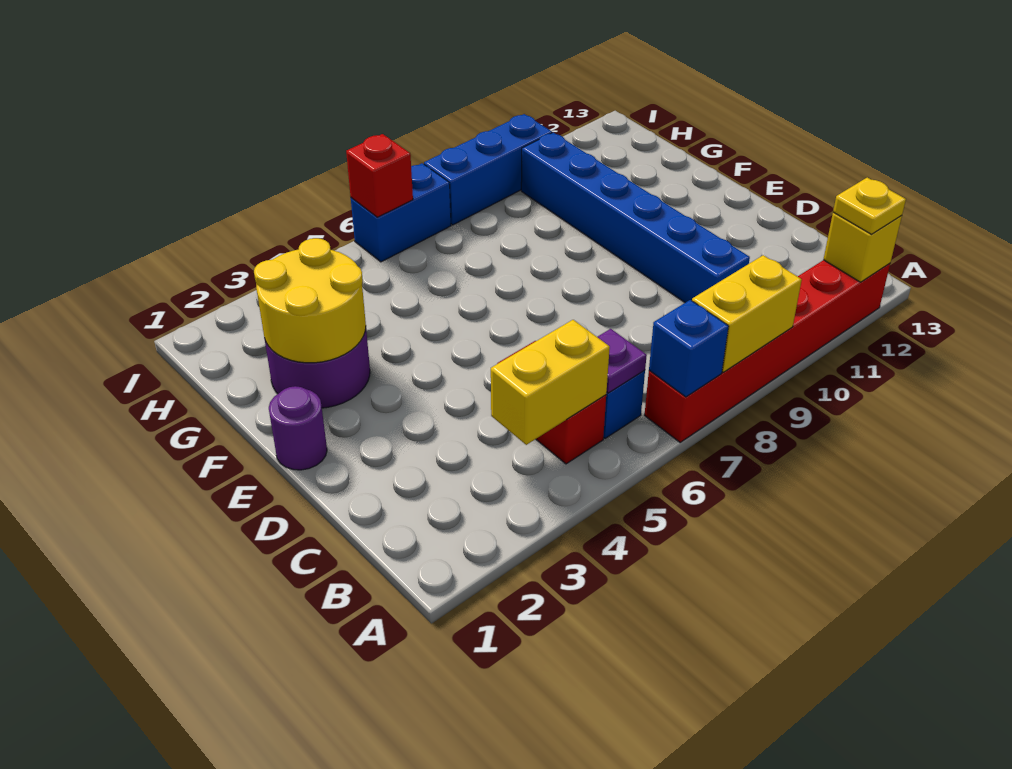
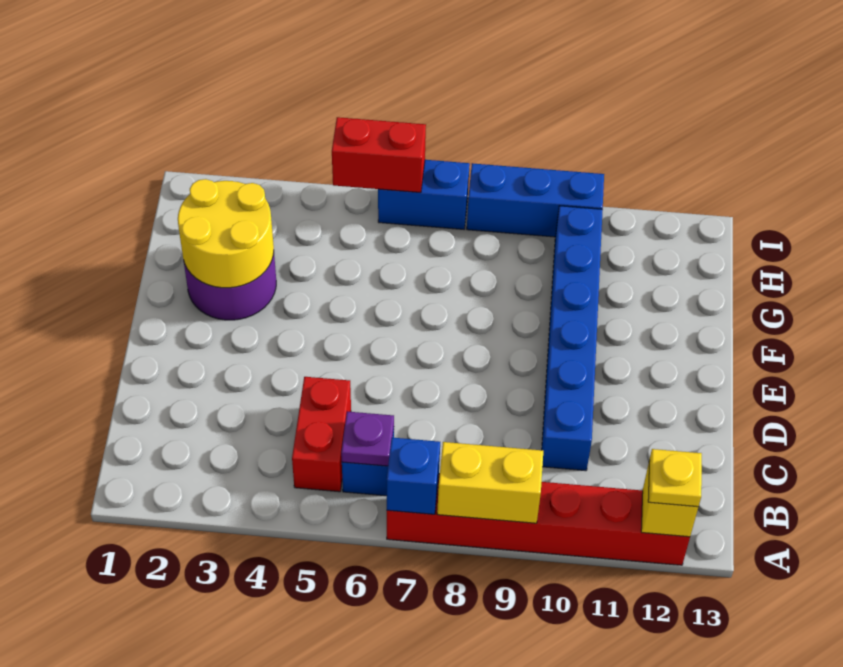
yellow brick B4:B5 level 2 -> none
purple round brick E1 level 1 -> none
red brick I6 level 2 -> red brick I5:I6 level 2

